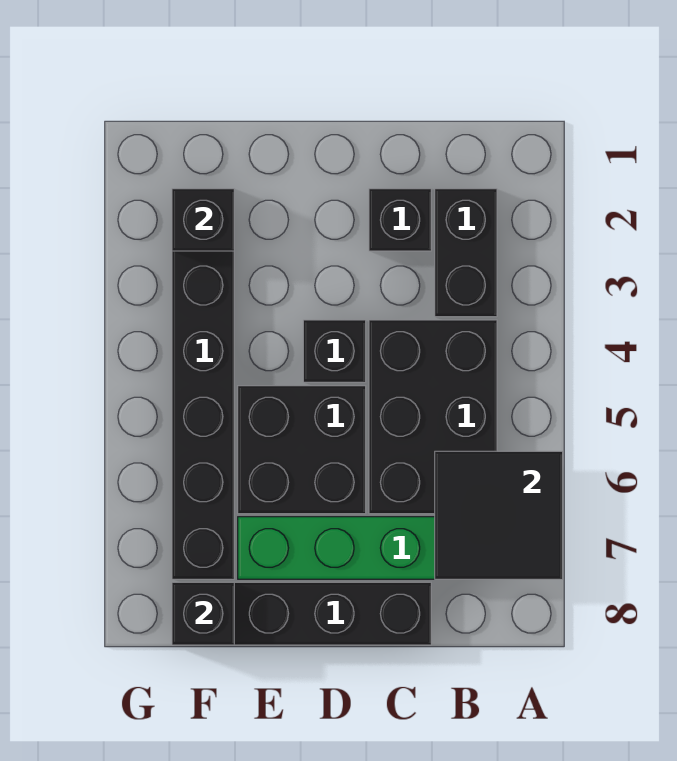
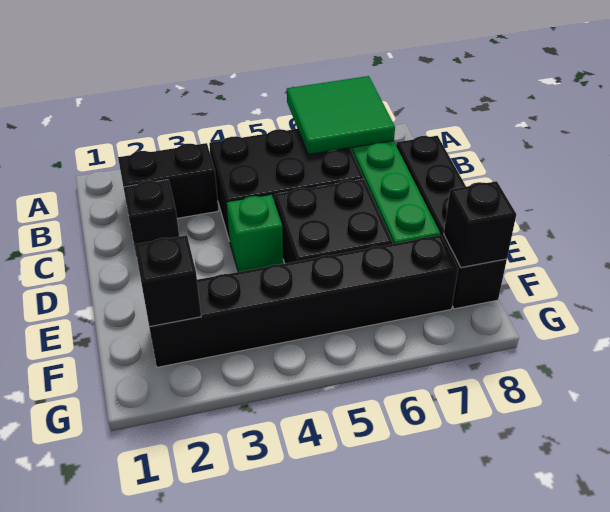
black tile A6:B7 level 2 -> green tile A6:B7 level 2
black brick D4 level 1 -> green brick D4 level 1

